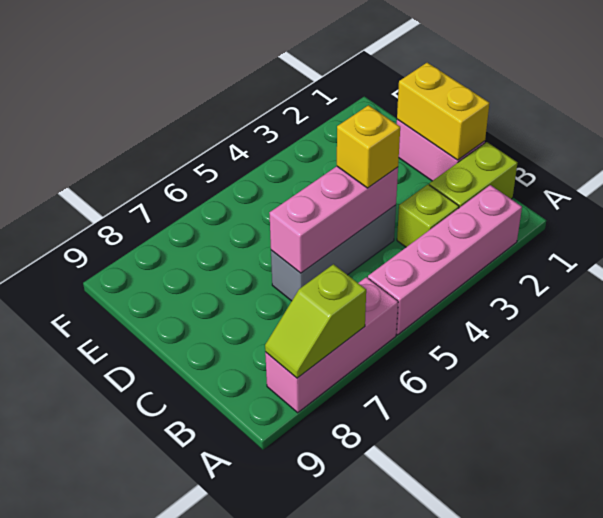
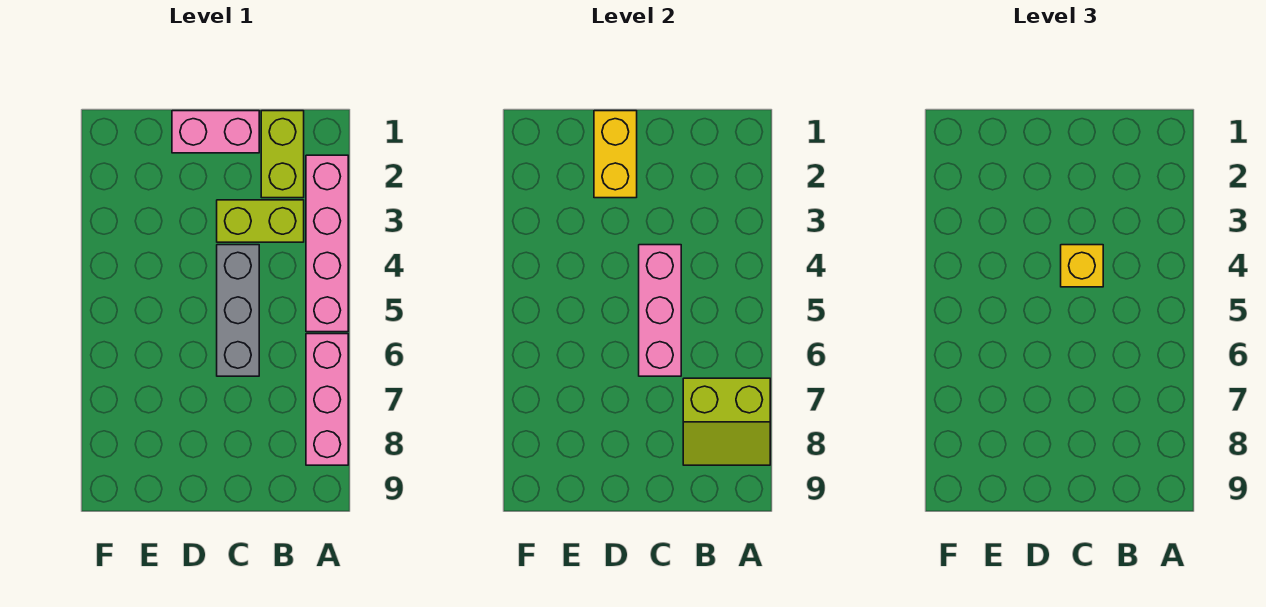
lime slope A7:A8 level 2 top 7 -> lime slope A7:B8 level 2 top 7
lime brick B3 level 1 -> lime brick B3:C3 level 1
yellow brick C1:D1 level 2 -> yellow brick D1:D2 level 2

